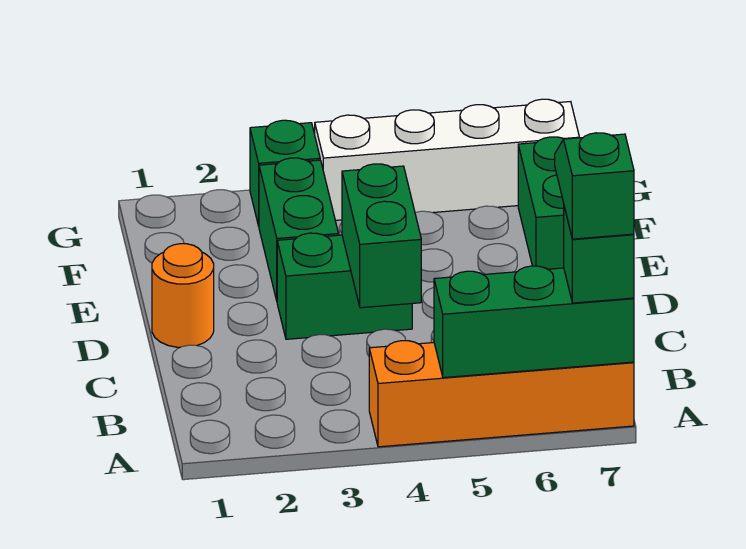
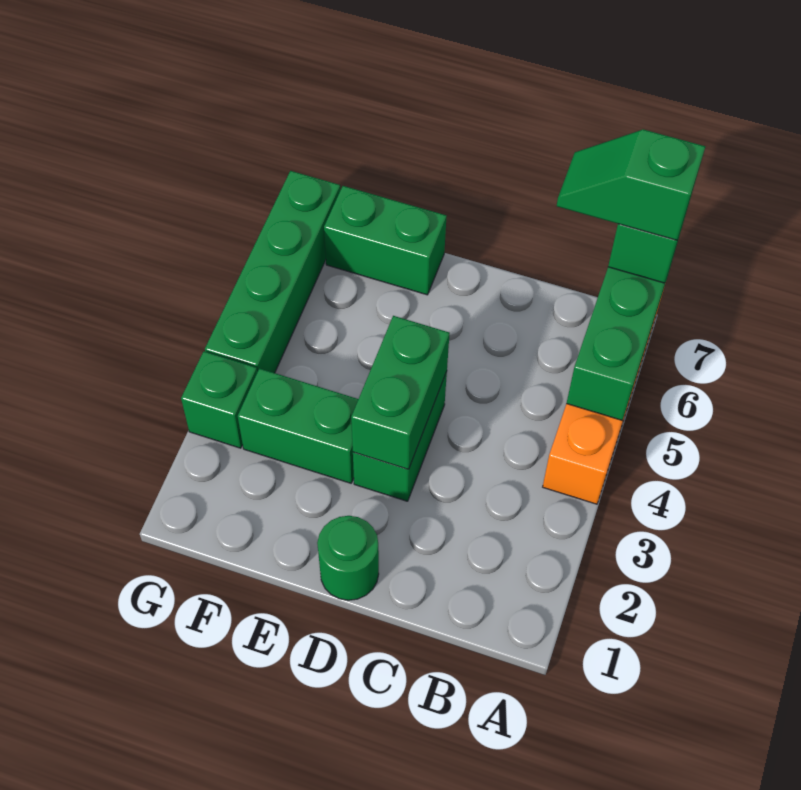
green brick C4:D4 level 2 -> green brick D3:D4 level 2
orange round brick D1 level 1 -> green round brick D1 level 1
white brick G4:G7 level 1 -> green brick G4:G7 level 1

